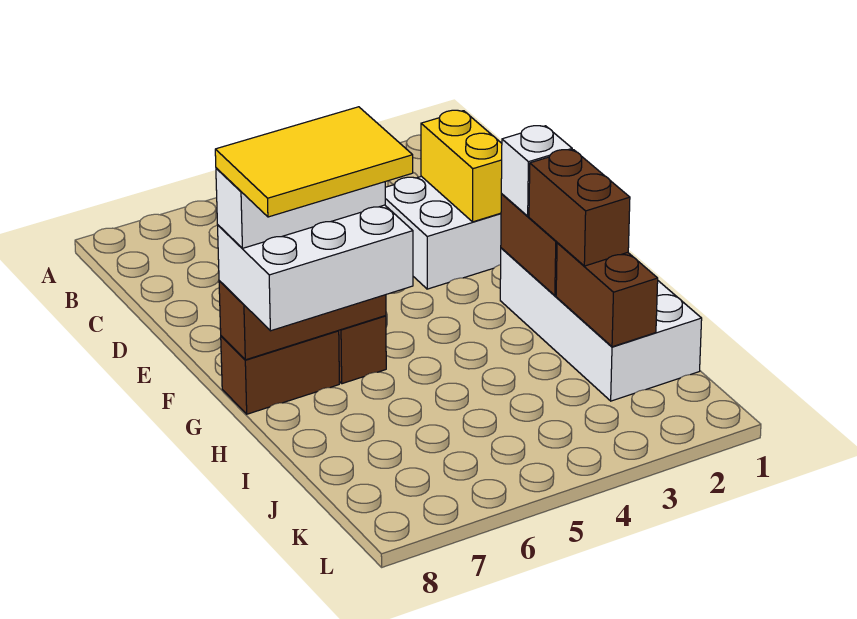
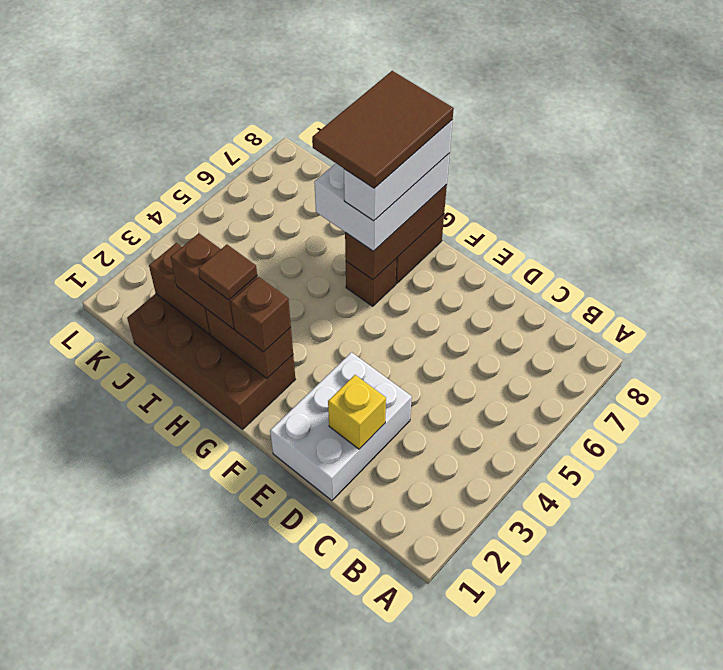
yellow brick D2:E2 level 2 -> yellow brick D2 level 2
white brick G1:J2 level 1 -> brown brick G1:J2 level 1
white brick G2 level 3 -> brown brick G2 level 3
yellow tile G6:H8 level 5 -> brown tile G6:H8 level 5
none -> brown tile H2 level 4

